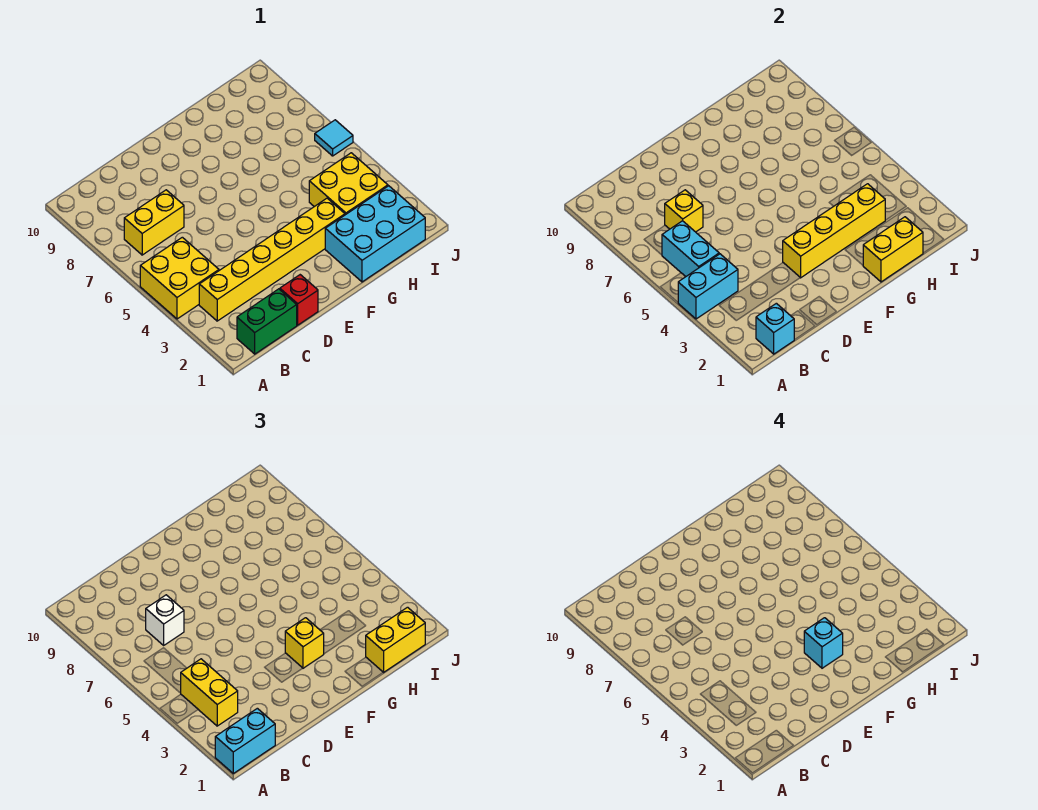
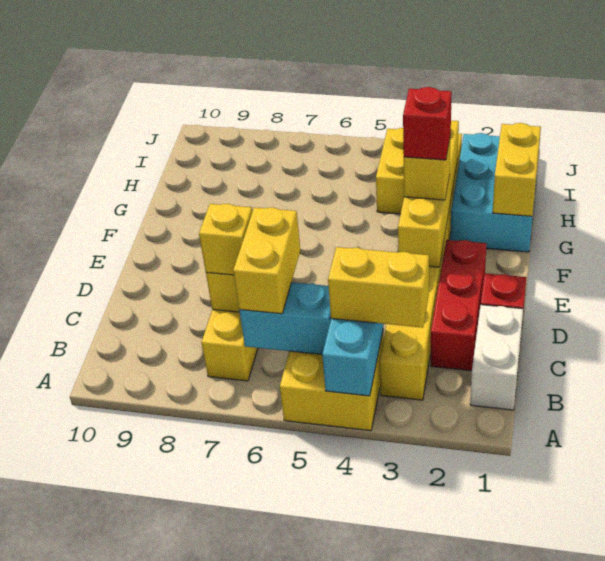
cyan brick A1:B1 level 3 -> none
green brick B1:C1 level 1 -> white brick B1:C1 level 1
cyan brick B1 level 2 -> none
none -> red brick C2:E2 level 1
white brick C7 level 3 -> yellow brick C7 level 3
cyan brick F3 level 4 -> red brick F3 level 4
yellow brick H1:I1 level 3 -> yellow brick B6:C6 level 3
cyan tile J6 level 1 -> none

